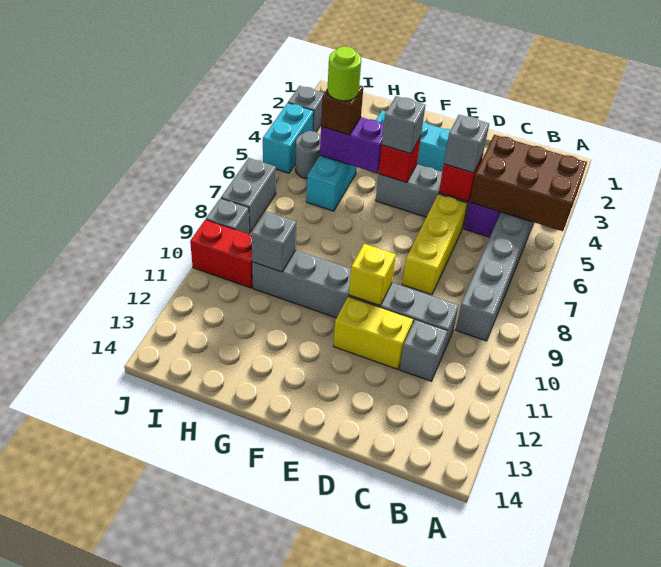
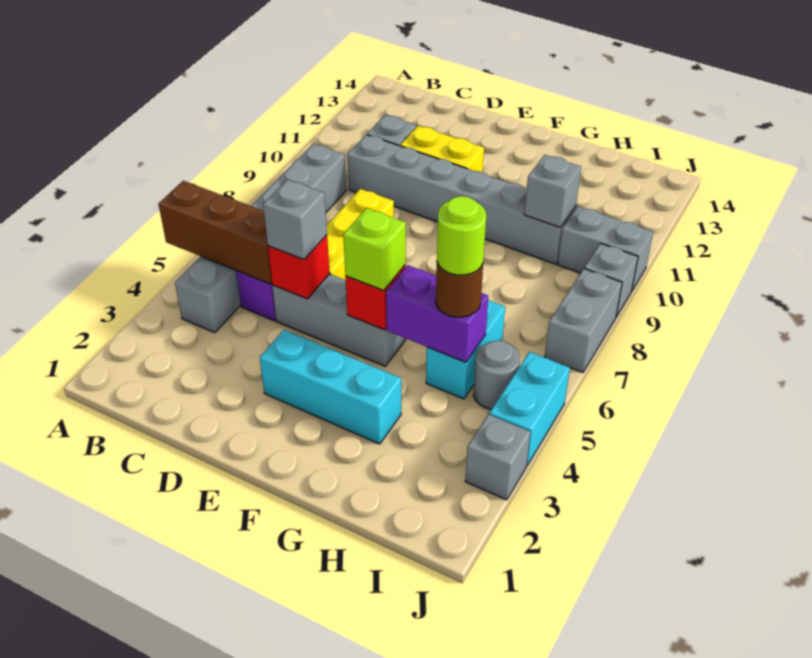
brown brick A4:C5 level 2 -> brown brick A5:C5 level 2
yellow brick E10 level 2 -> none
grey brick F5 level 3 -> lime brick F5 level 3
brown brick H5 level 3 -> brown round brick H5 level 3
red brick I10:J10 level 1 -> grey brick I10:J10 level 1

